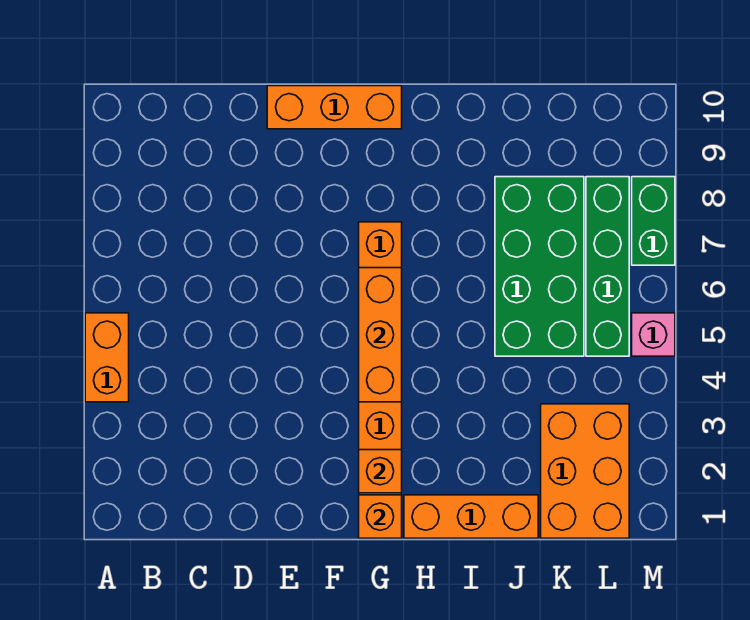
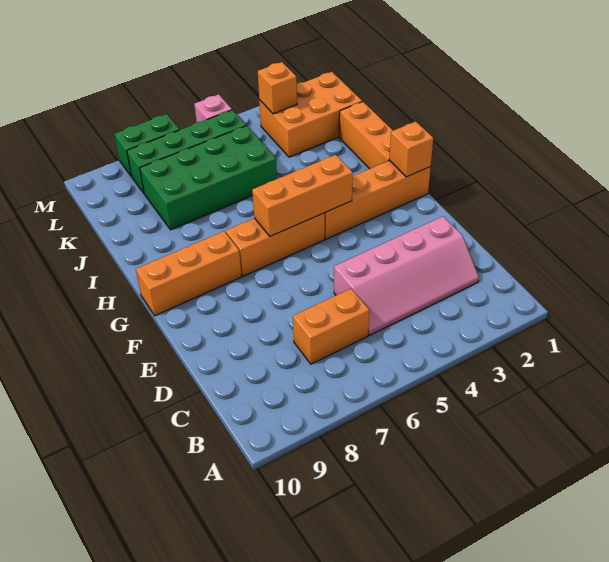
orange brick A4:A5 level 1 -> orange brick C6:C7 level 1
none -> pink slope C2:D5 level 1 top D
orange brick E10:G10 level 1 -> orange brick G8:G10 level 1
orange brick G2 level 2 -> orange brick L3 level 2

